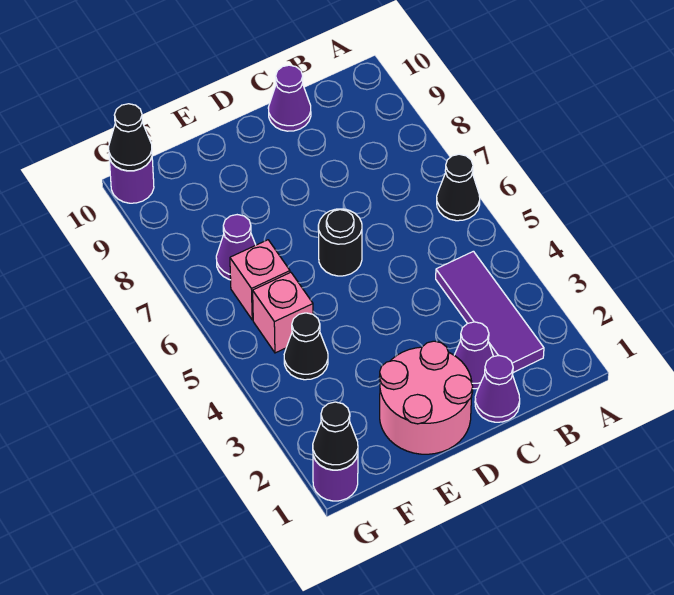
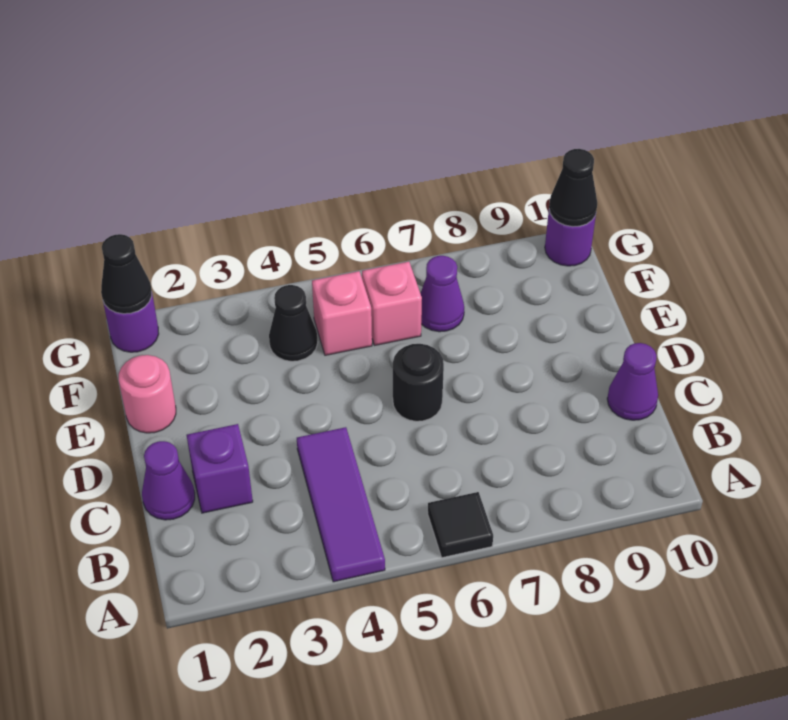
black cone A6 level 1 -> black tile A6 level 1
purple tile B2:B4 level 1 -> purple tile A4:C4 level 1
purple cone C2 level 1 -> purple brick C2 level 1
pink round brick D1:E2 level 1 -> pink round brick E1 level 1

